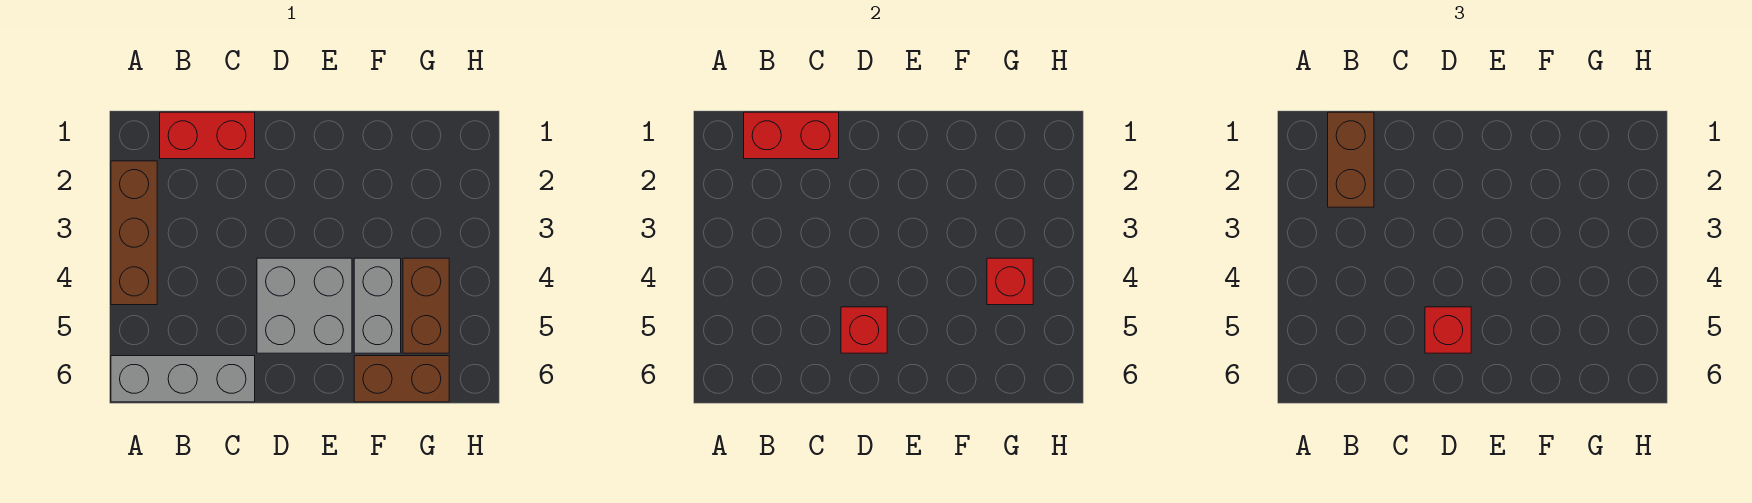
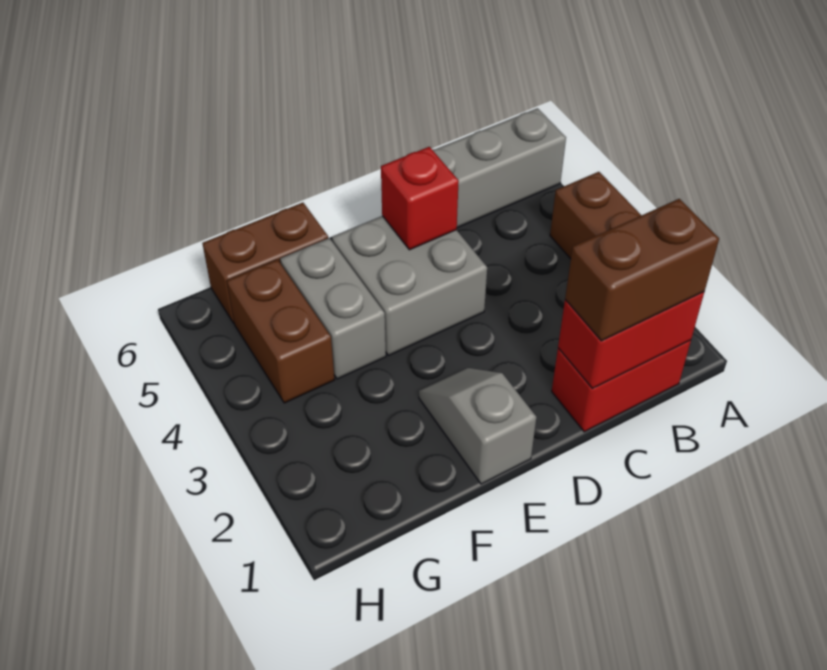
brown brick B1:B2 level 3 -> brown brick B1:C1 level 3
red brick D5 level 3 -> none
none -> grey slope E1:E2 level 1 top 1
red brick G4 level 2 -> none

